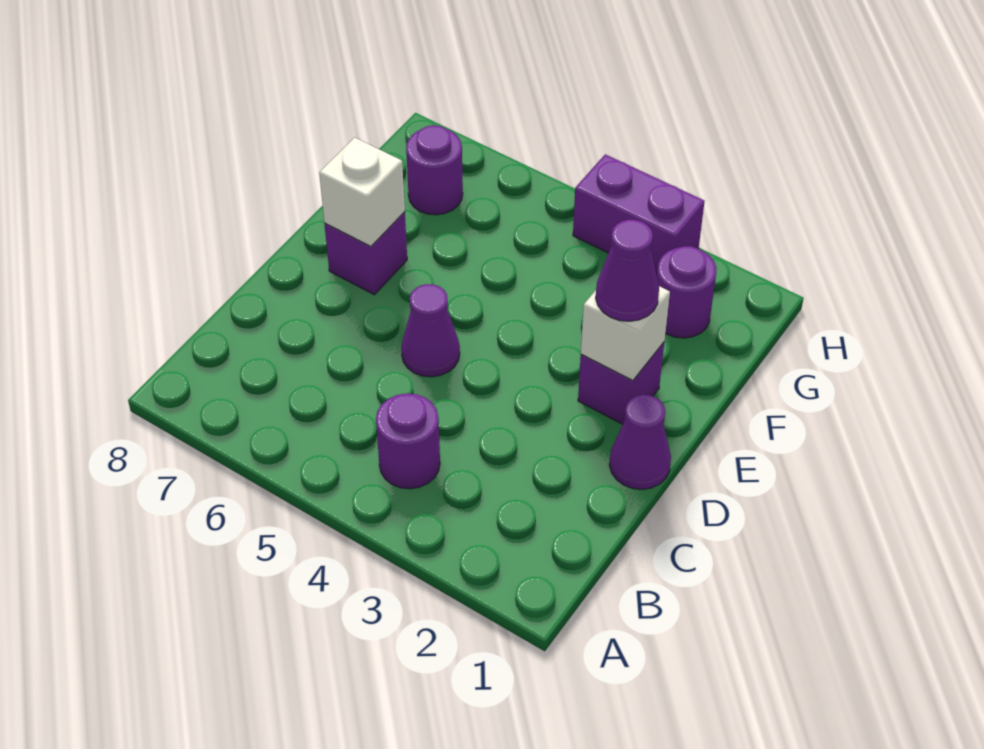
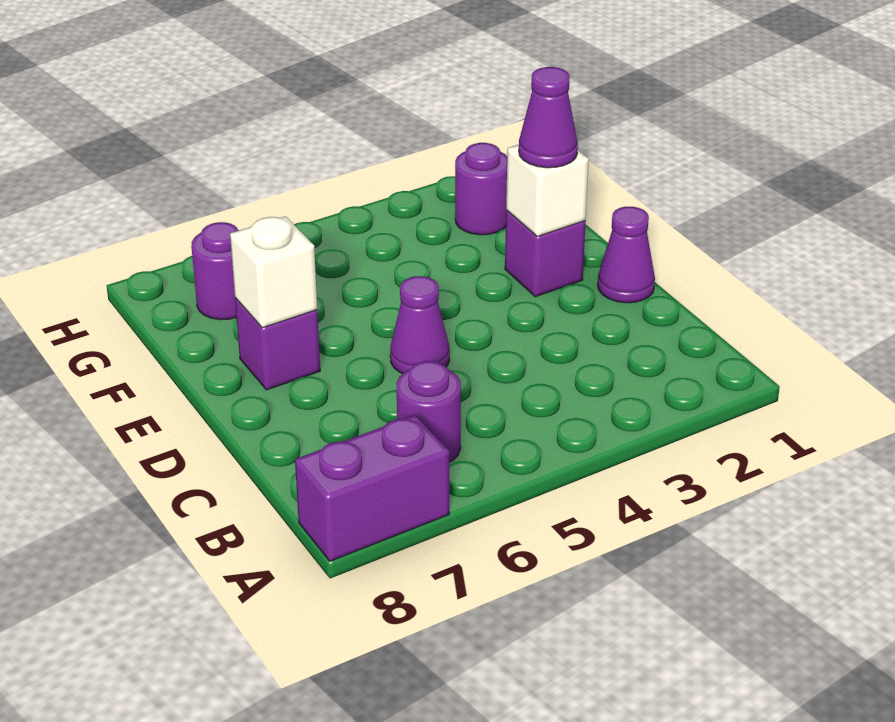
purple round brick B4 level 1 -> purple round brick B6 level 1
purple brick H3:H4 level 1 -> purple brick A7:A8 level 1

